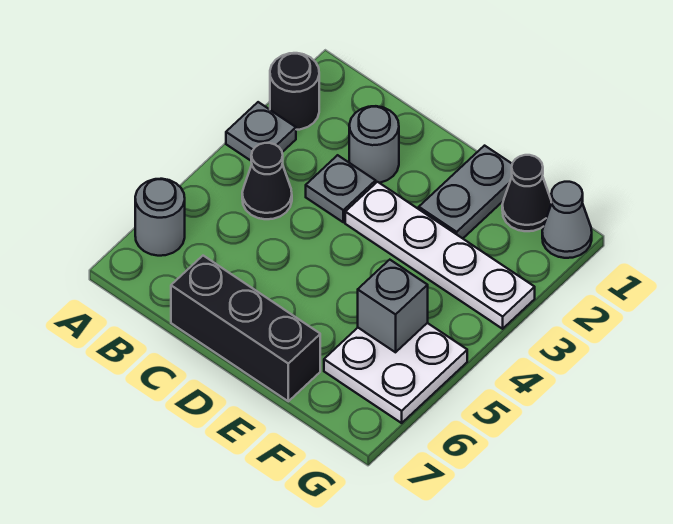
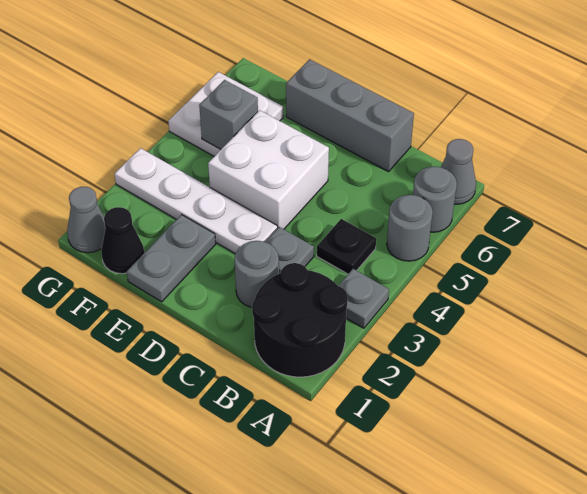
black round brick A2 level 1 -> black round brick A1:B2 level 1
none -> grey round brick A5 level 1
none -> grey cone A7 level 1
black cone B4 level 1 -> black plate B4 level 1
black brick C7:E7 level 1 -> grey brick C7:E7 level 1
none -> white brick D4:E5 level 1

